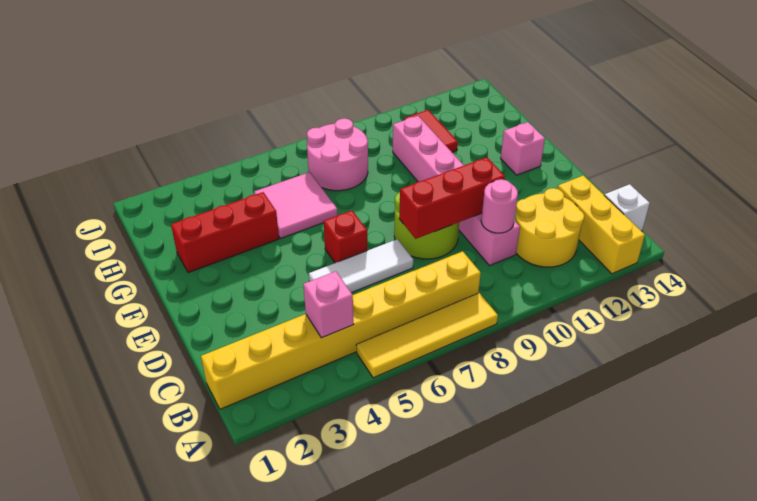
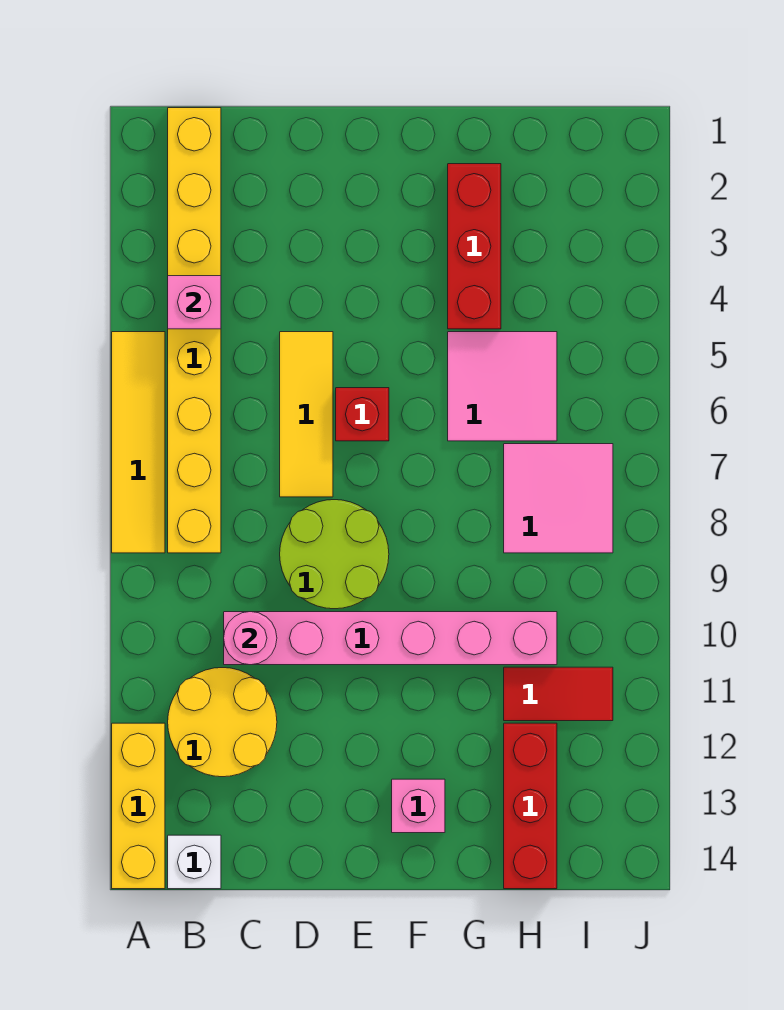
yellow brick A13:C13 level 1 -> yellow brick A12:A14 level 1
white tile D5:D7 level 1 -> yellow tile D5:D7 level 1
red brick D8:D10 level 2 -> red brick H12:H14 level 1
pink round brick H7:I8 level 1 -> pink tile H7:I8 level 1

